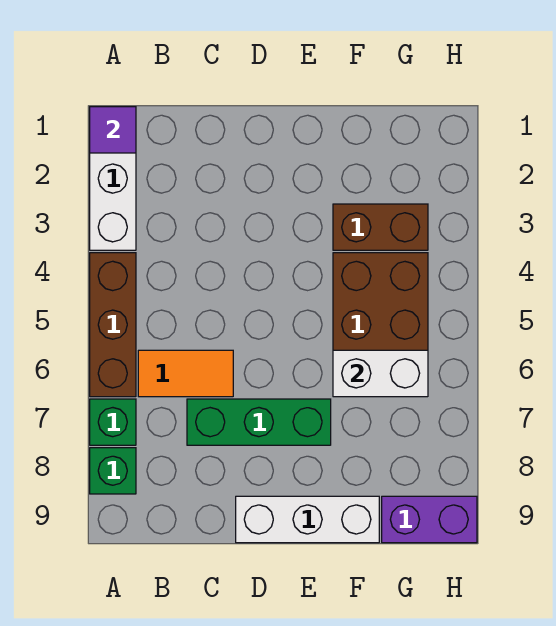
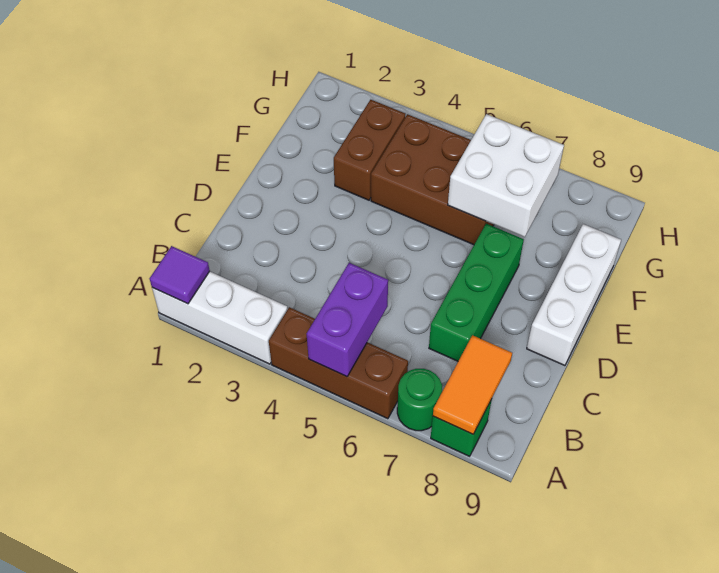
green brick A7 level 1 -> green round brick A7 level 1
orange tile B6:C6 level 1 -> orange tile A8:B8 level 2
white brick F6:G6 level 2 -> white brick F6:G7 level 2
purple brick G9:H9 level 1 -> purple brick A5:B5 level 2

